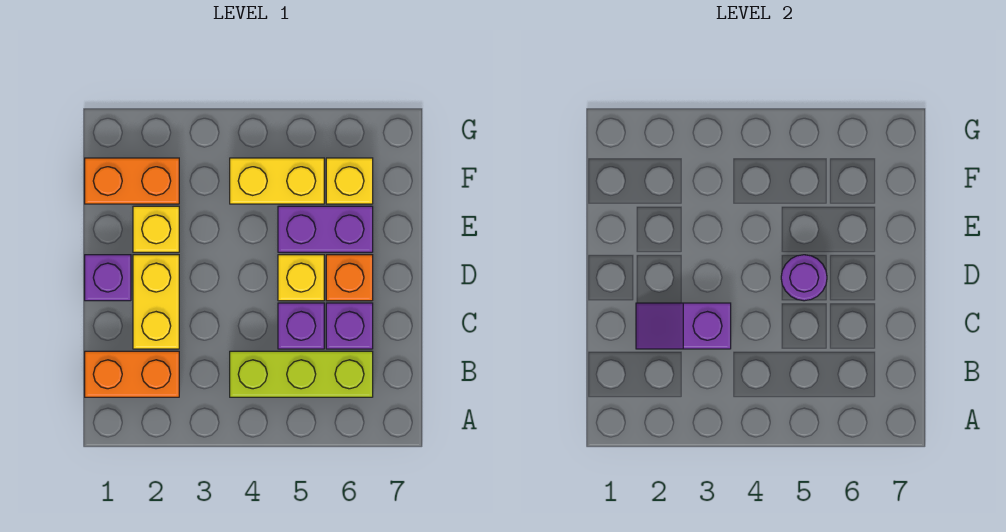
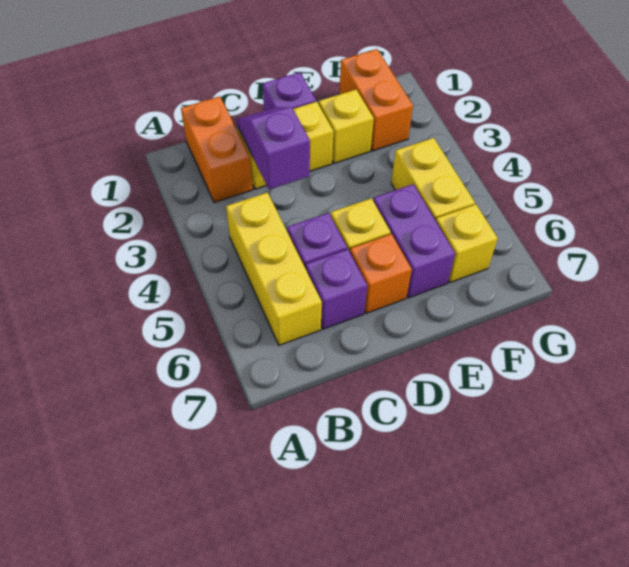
lime brick B4:B6 level 1 -> yellow brick B4:B6 level 1
purple round brick D5 level 2 -> none

